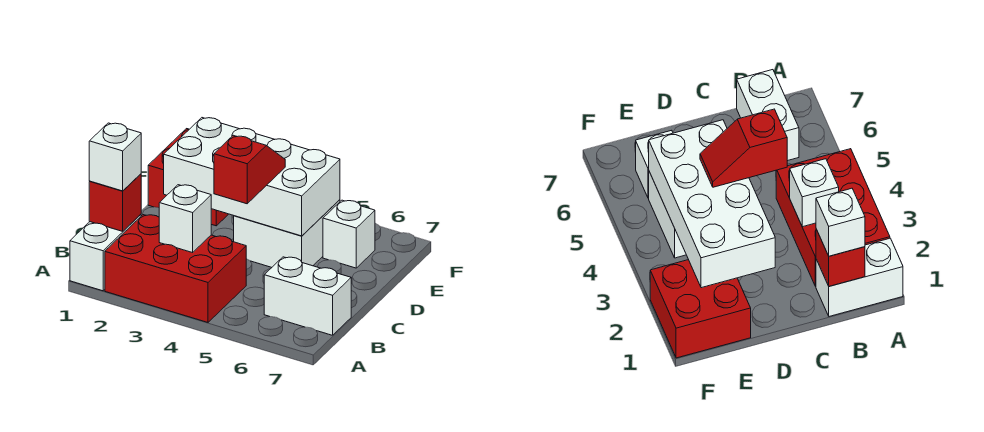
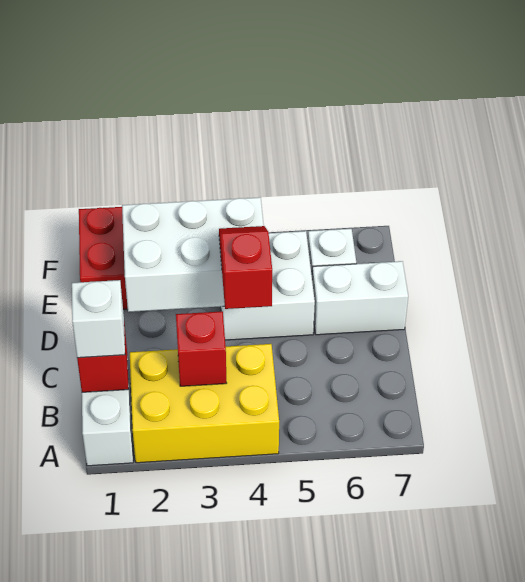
red brick A2:B4 level 1 -> yellow brick A2:B4 level 1
white brick B3 level 2 -> red brick B3 level 2
white brick B6:B7 level 1 -> white brick D6:D7 level 1
white brick D2:E5 level 2 -> white brick D2:E4 level 2

